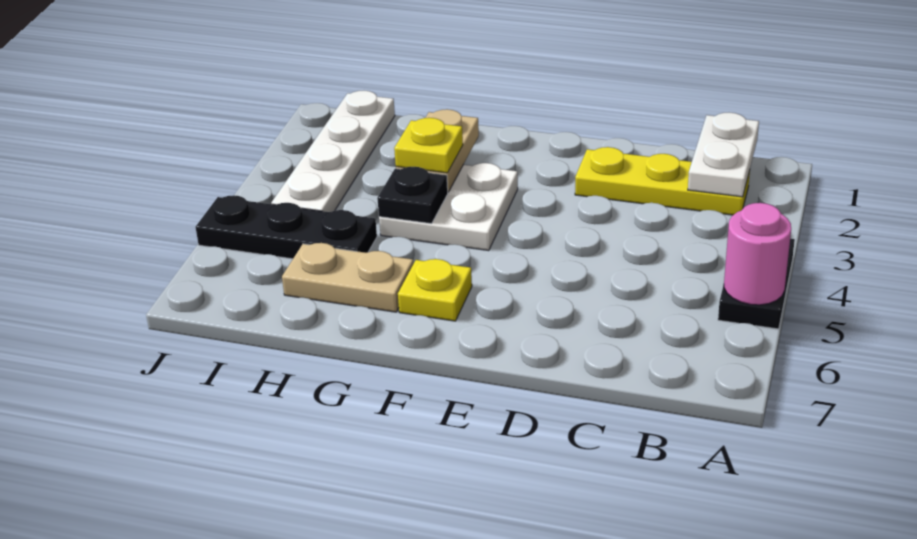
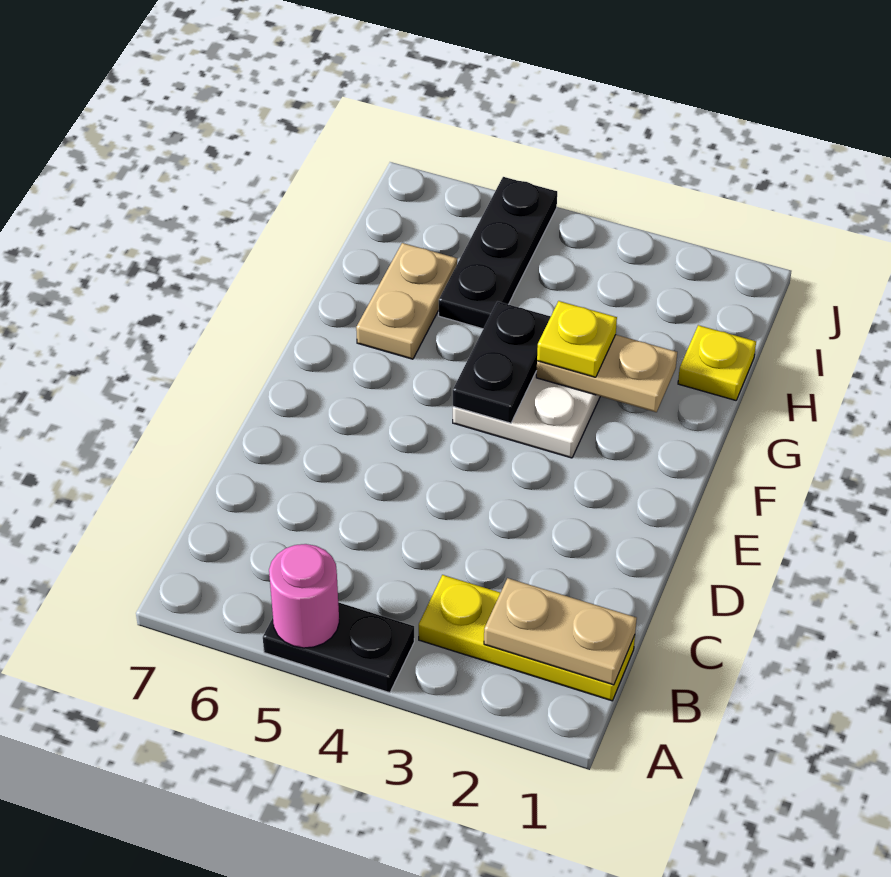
white plate B1:B2 level 2 -> tan plate B1:B2 level 2
yellow plate B2:D2 level 1 -> yellow plate B1:B3 level 1
yellow plate F6 level 1 -> yellow plate H1 level 1
black plate G4 level 2 -> black plate F4:G4 level 2
white plate I1:I4 level 1 -> none

